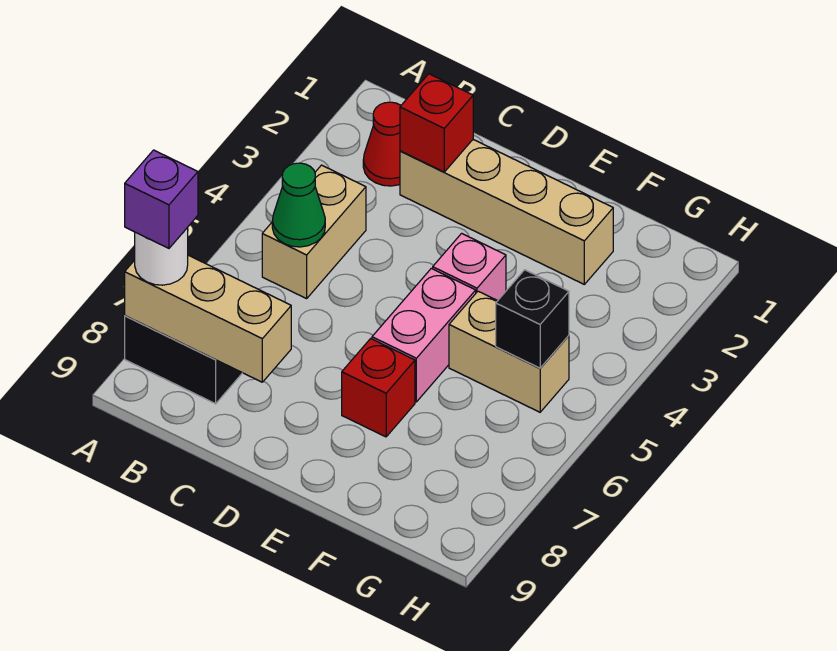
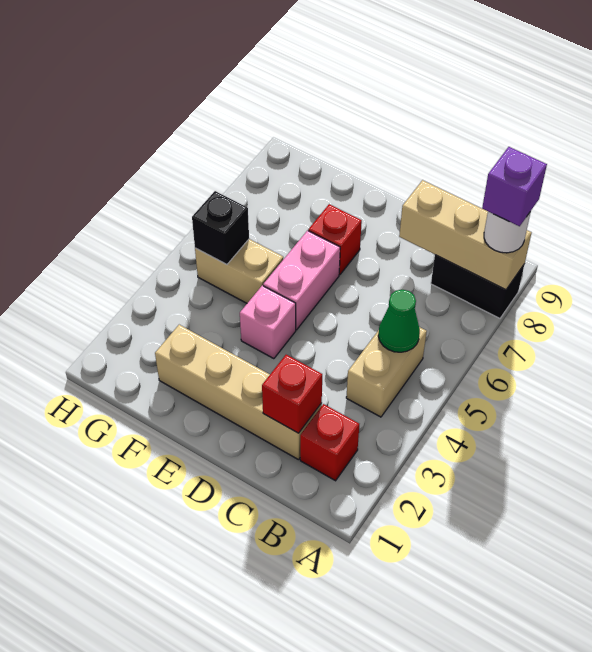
red cone B2 level 1 -> red brick B2 level 1

